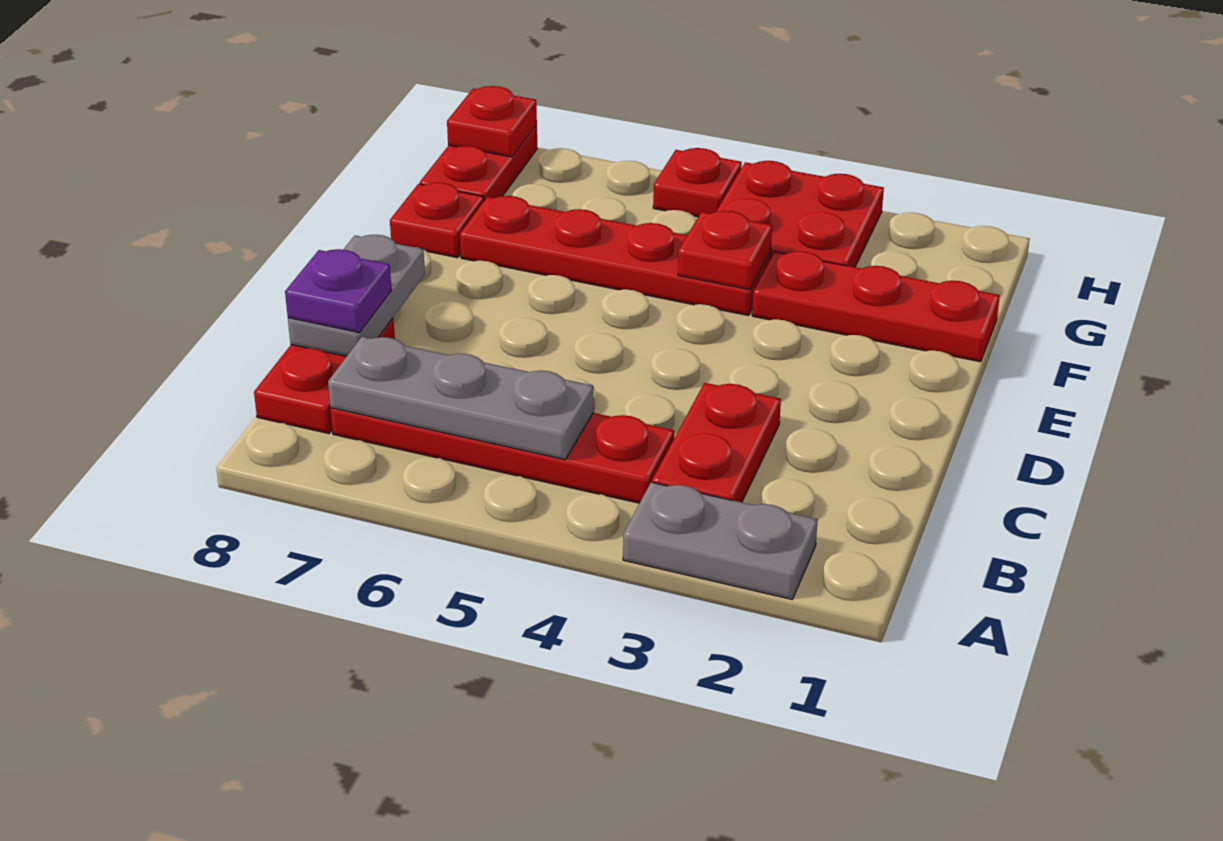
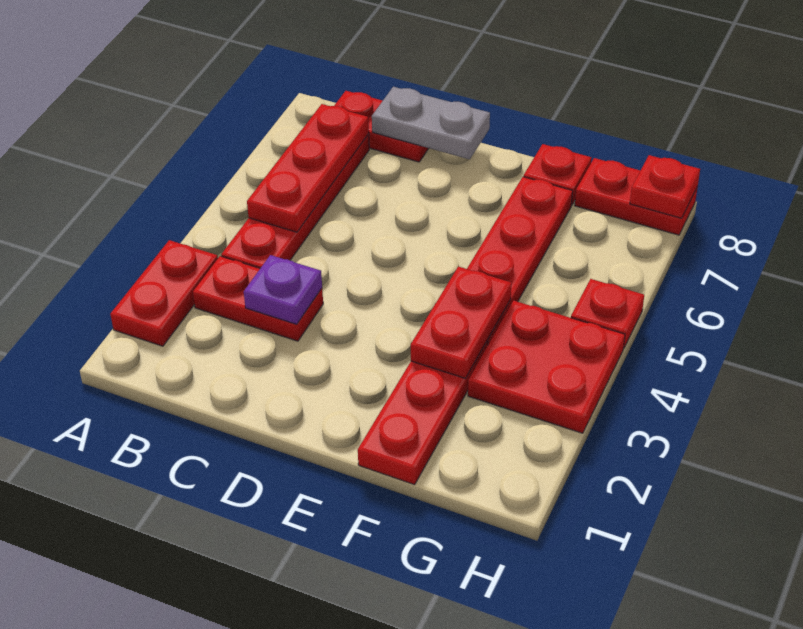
grey plate A2:A3 level 1 -> red plate A2:A3 level 1
grey plate B5:B7 level 2 -> red plate B5:B7 level 2
purple plate C8 level 3 -> purple plate C3 level 2
red plate F4 level 2 -> red plate F3:F4 level 2

